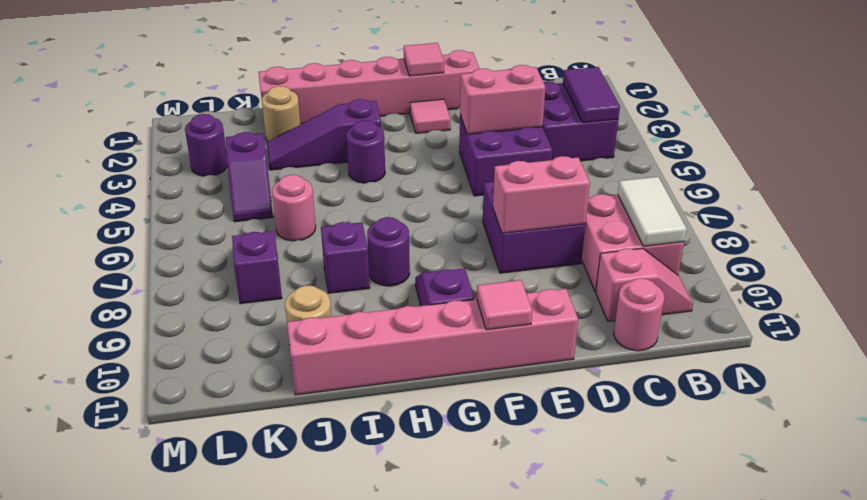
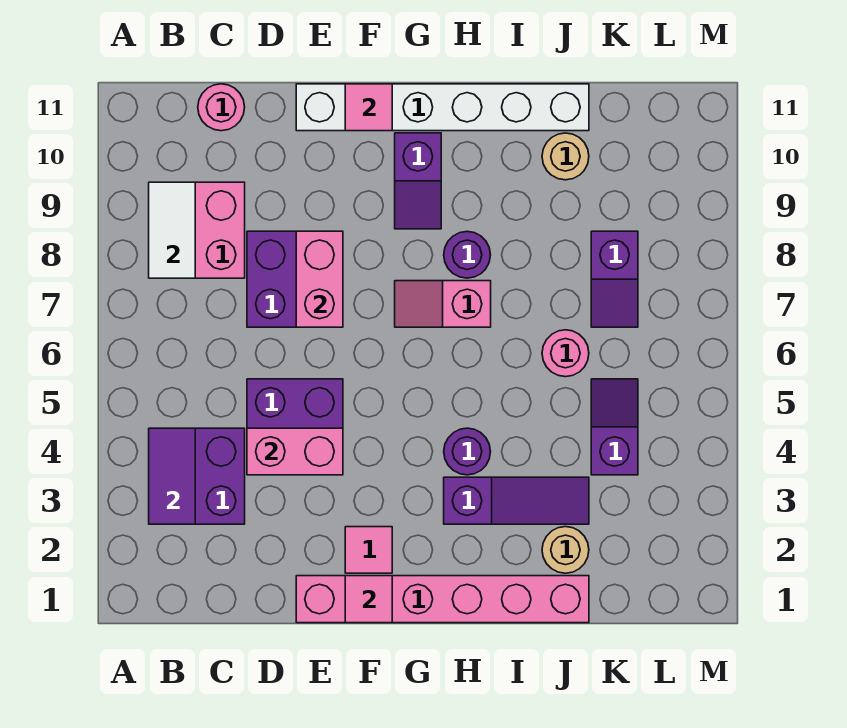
pink slope B10:C10 level 1 top C -> pink slope G7:H7 level 1 top H
pink brick D8:E8 level 2 -> pink brick E7:E8 level 2
pink brick E11:J11 level 1 -> white brick E11:J11 level 1
purple brick I8 level 1 -> none
purple round brick L3 level 1 -> none

